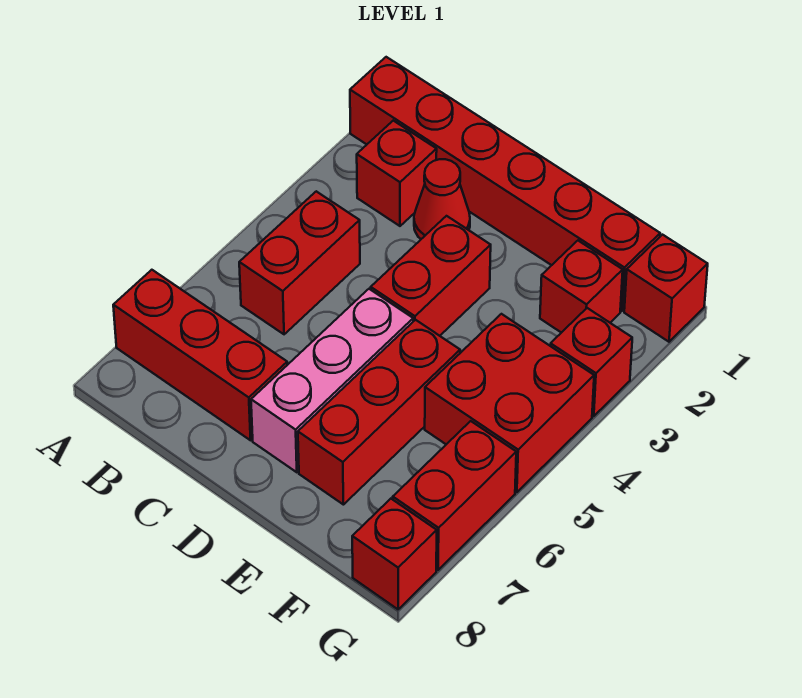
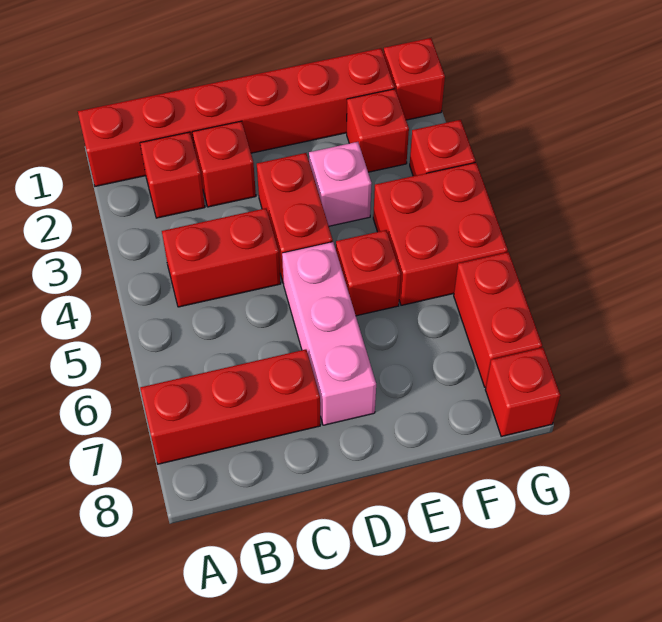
red brick B4:B5 level 1 -> red brick B4:C4 level 1
red cone C2 level 1 -> red brick C2 level 1
none -> pink brick E3 level 1
red brick E5:E7 level 1 -> red brick E5 level 1

